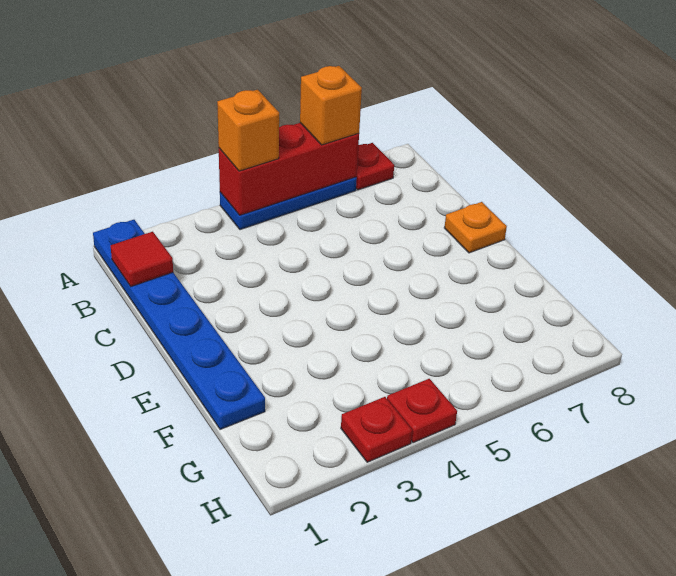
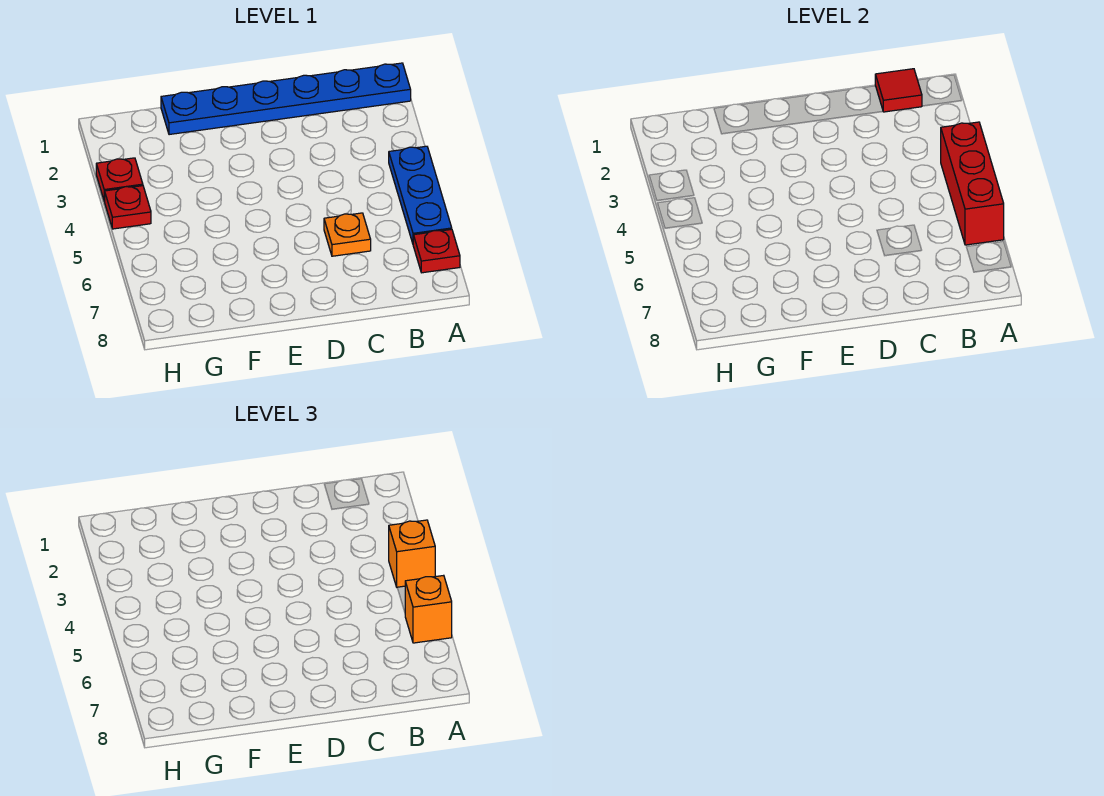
orange plate D8 level 1 -> orange plate C6 level 1

